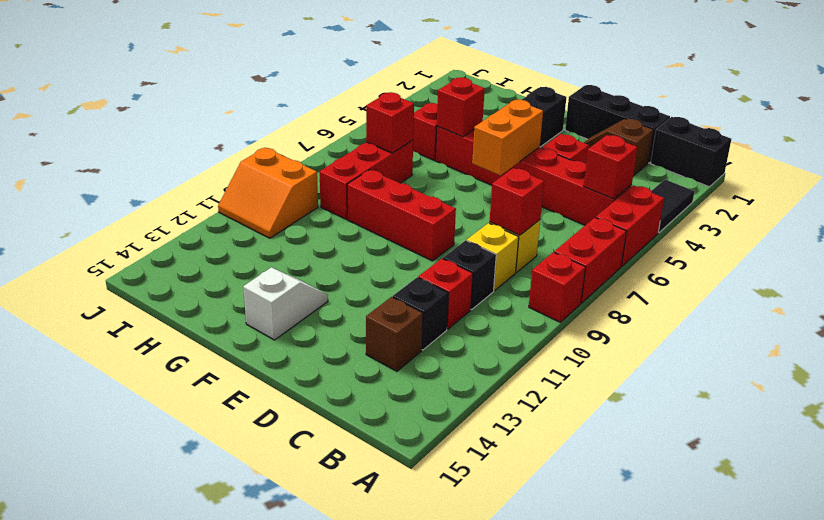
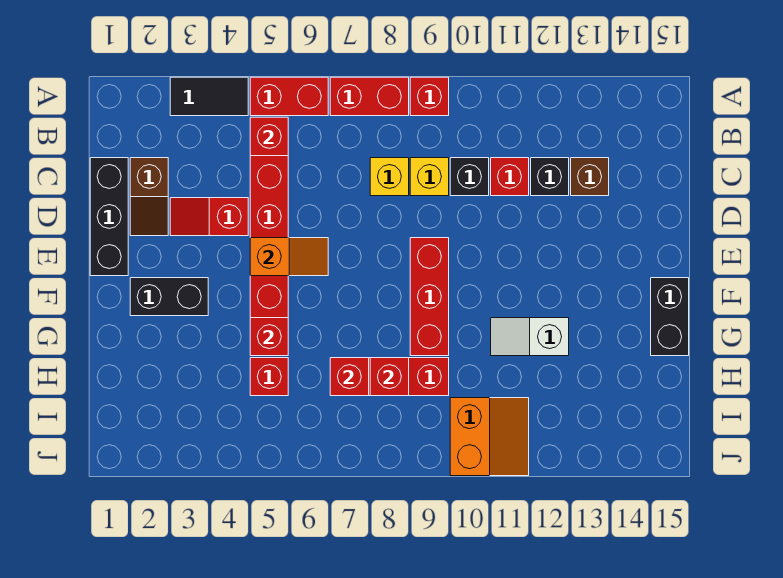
black brick A1:B1 level 1 -> black brick F15:G15 level 1
red brick C8 level 2 -> red brick H8 level 2
orange brick E5:E6 level 2 -> orange slope E5:E6 level 2 top 5
white slope F13:F14 level 1 top 14 -> white slope G11:G12 level 1 top 12

